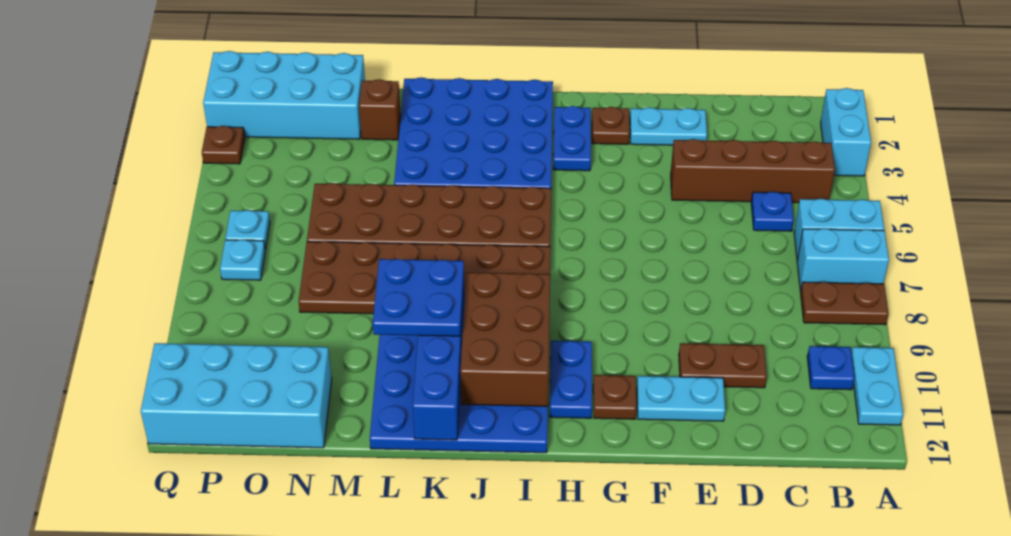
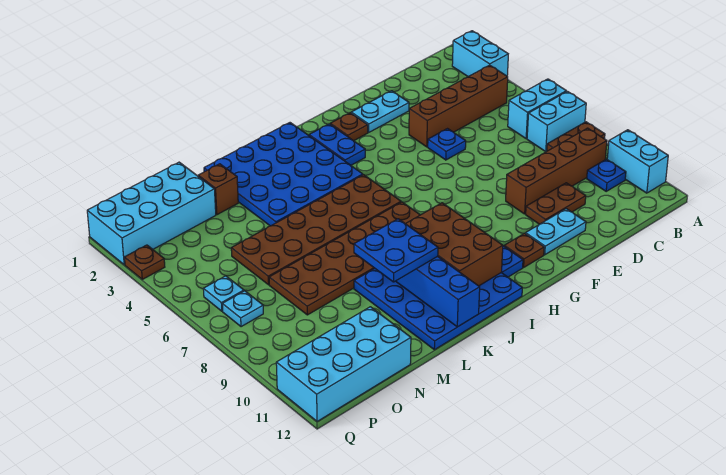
cyan plate A10:A11 level 1 -> cyan brick A10:A11 level 1
none -> brown brick B9:E9 level 1
blue plate C5 level 1 -> blue plate E5 level 1

